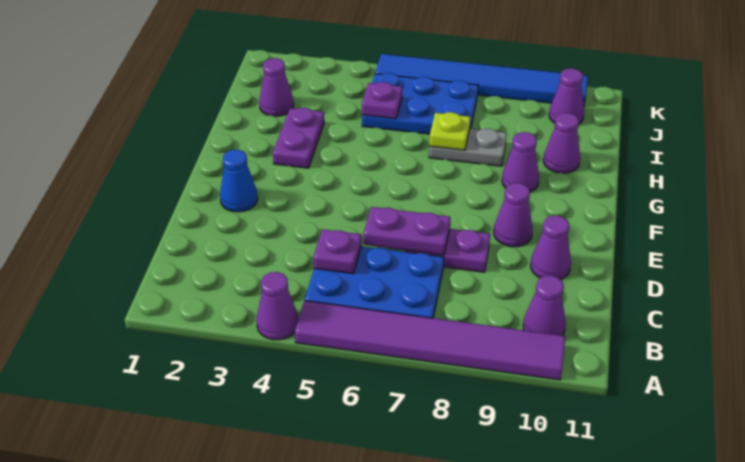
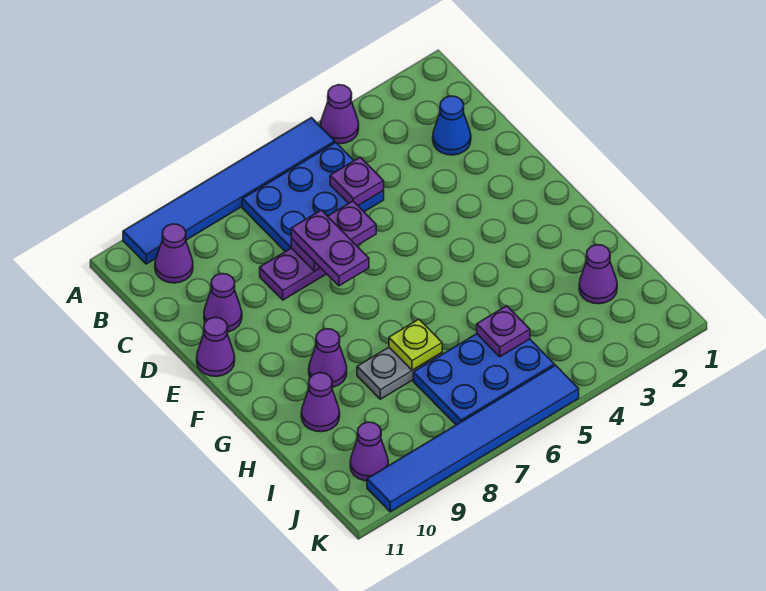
purple tile A5:A10 level 1 -> blue tile A5:A10 level 1
blue cone E2 level 1 -> blue cone C2 level 1
purple cone E9 level 1 -> purple cone E11 level 1
purple plate G3:H3 level 1 -> purple plate D7:E7 level 3

